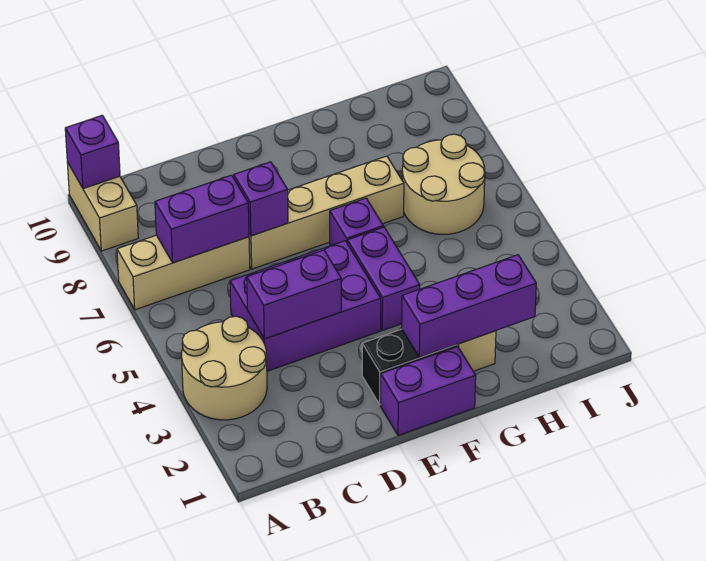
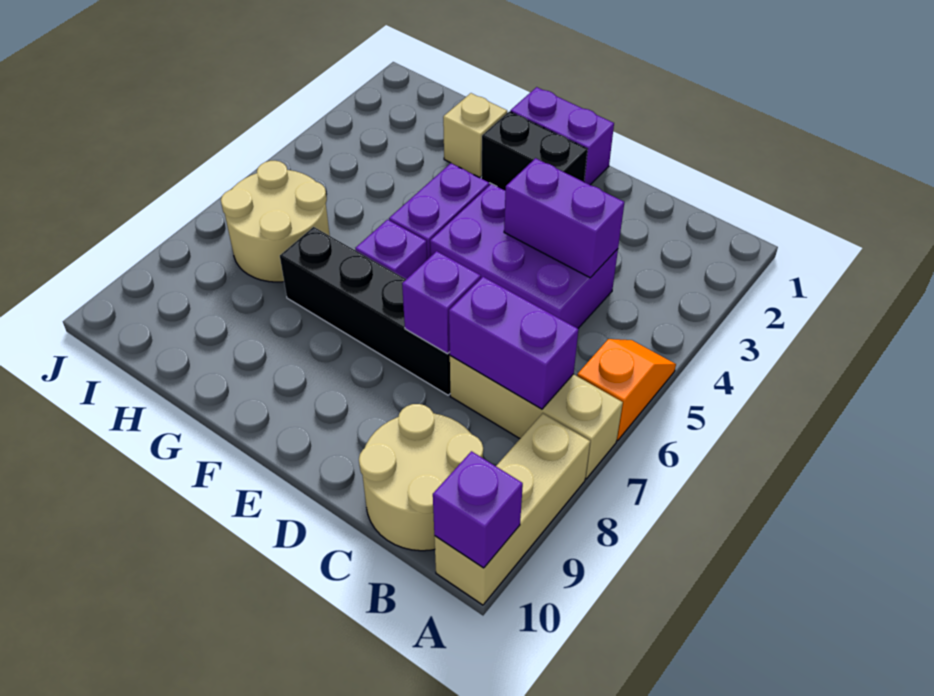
tan round brick A3:B4 level 1 -> tan round brick B9:C10 level 1
none -> orange slope A5:A6 level 1 top 6
tan brick A9:A10 level 1 -> tan brick A8:A10 level 1
tan brick D7:G7 level 1 -> black brick D7:G7 level 1
purple brick F2:H2 level 2 -> none

